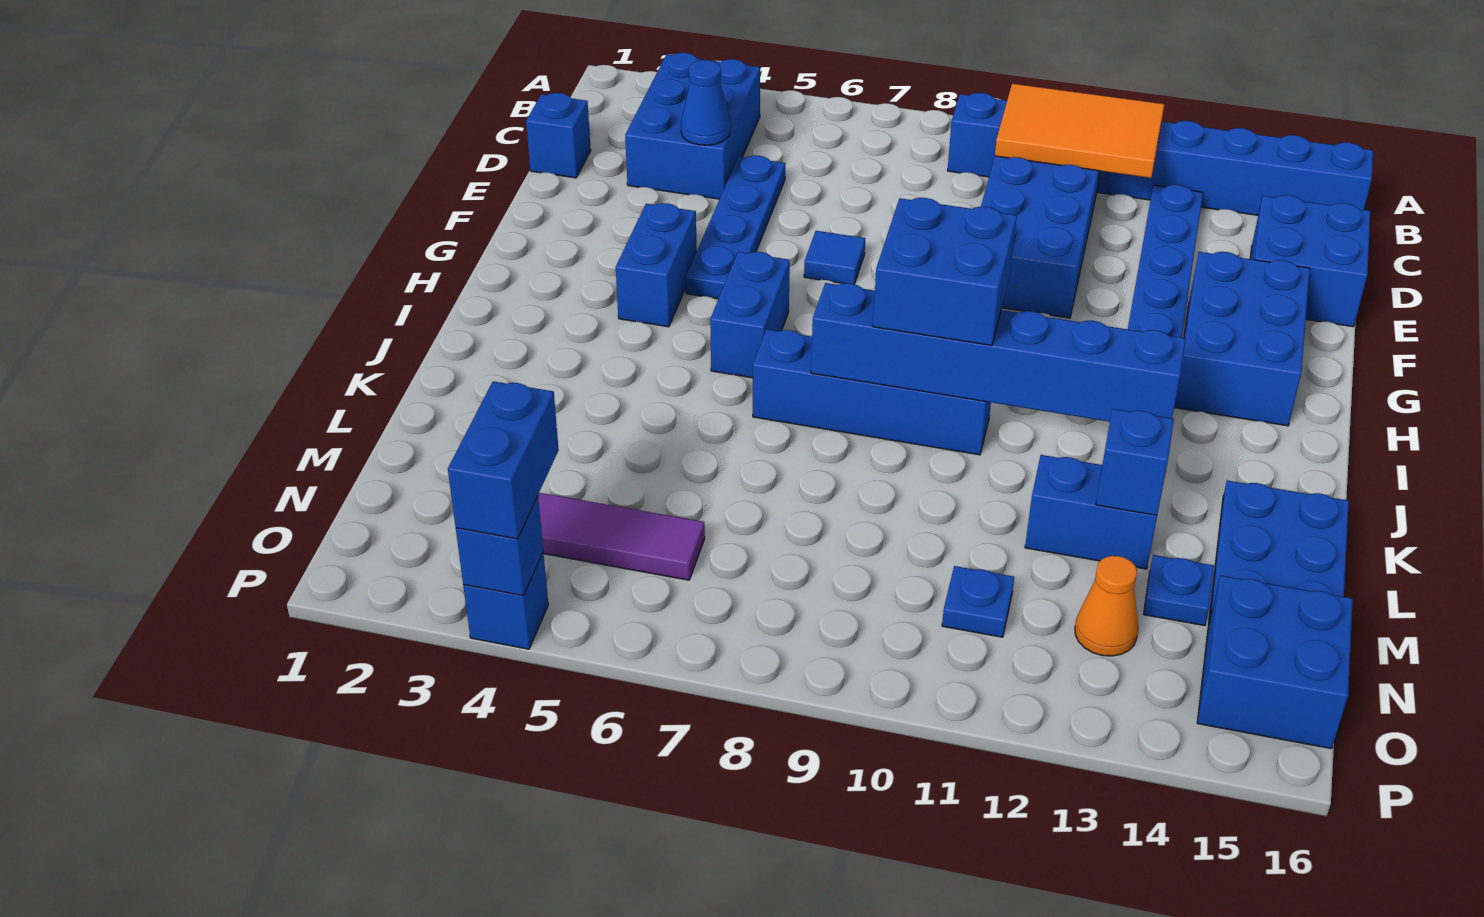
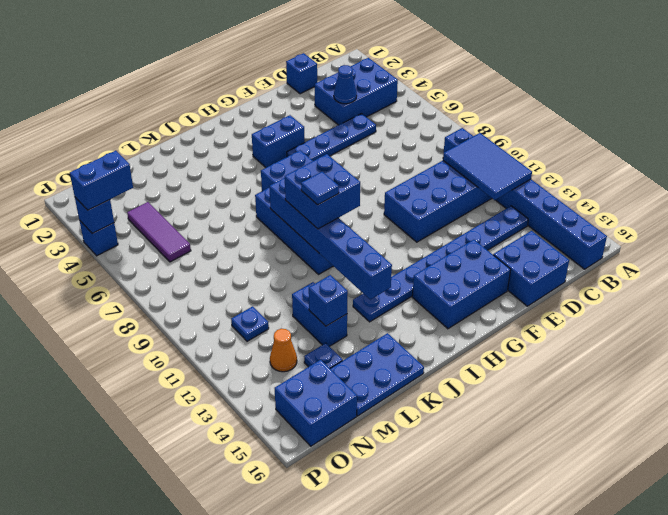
orange tile B10:C12 level 2 -> blue tile B10:C12 level 2
blue tile F7 level 1 -> blue tile J10 level 4

